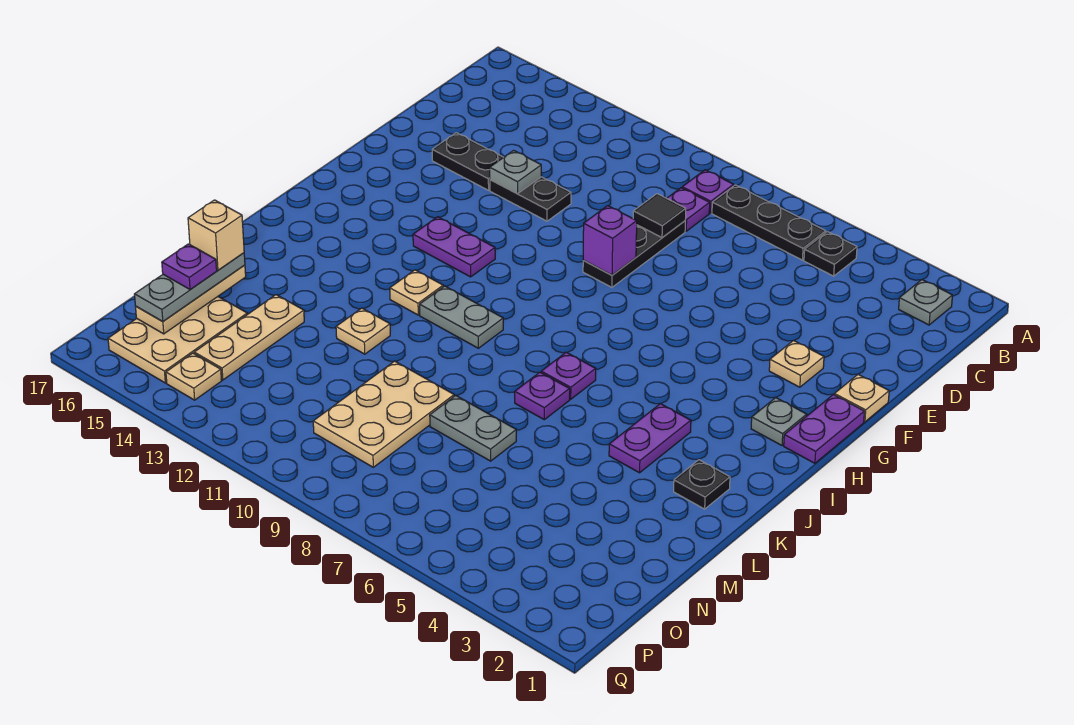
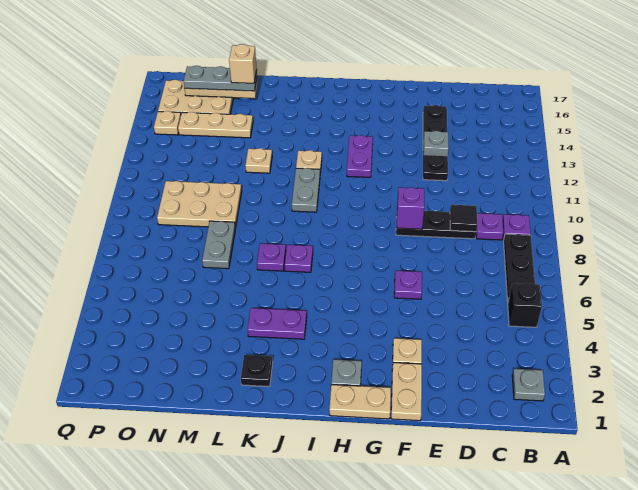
black plate B5 level 1 -> black brick B5 level 1
tan plate F1 level 1 -> tan plate F1:F2 level 1
purple plate G1:H1 level 1 -> tan plate G1:H1 level 1
purple plate N16 level 4 -> purple plate F6 level 1

